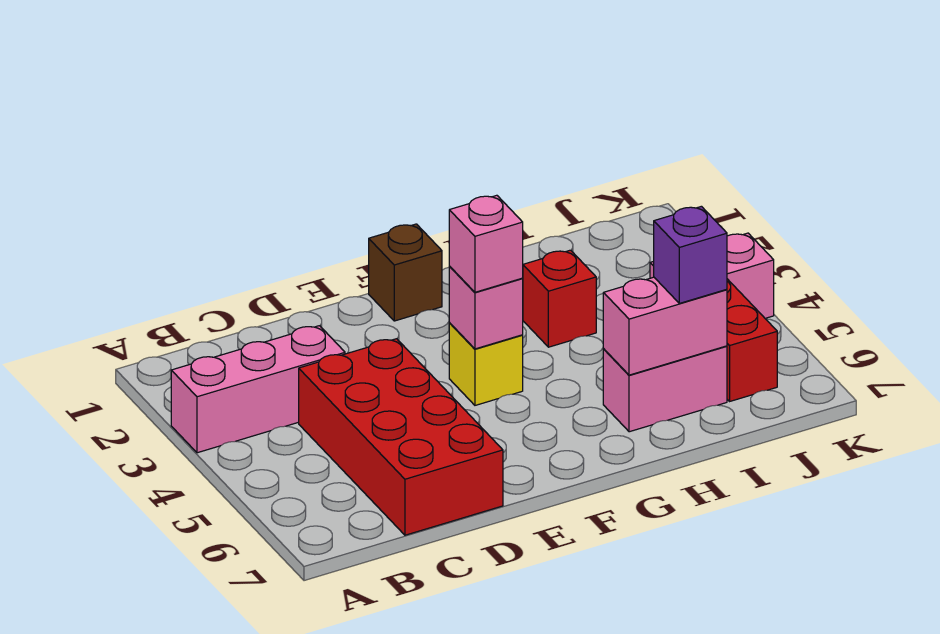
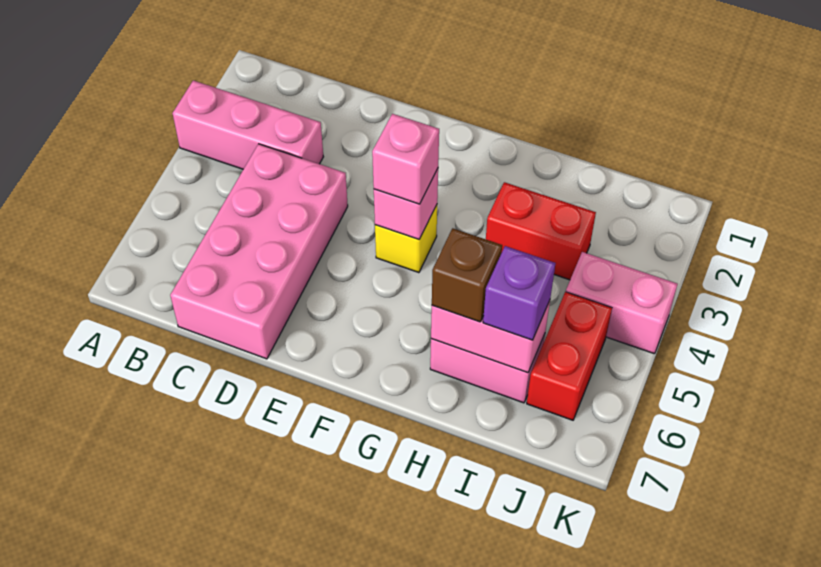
red brick C4:D7 level 1 -> pink brick C4:D7 level 1
brown brick F1 level 1 -> brown brick H6 level 3
red brick H3 level 1 -> red brick H3:I3 level 1

